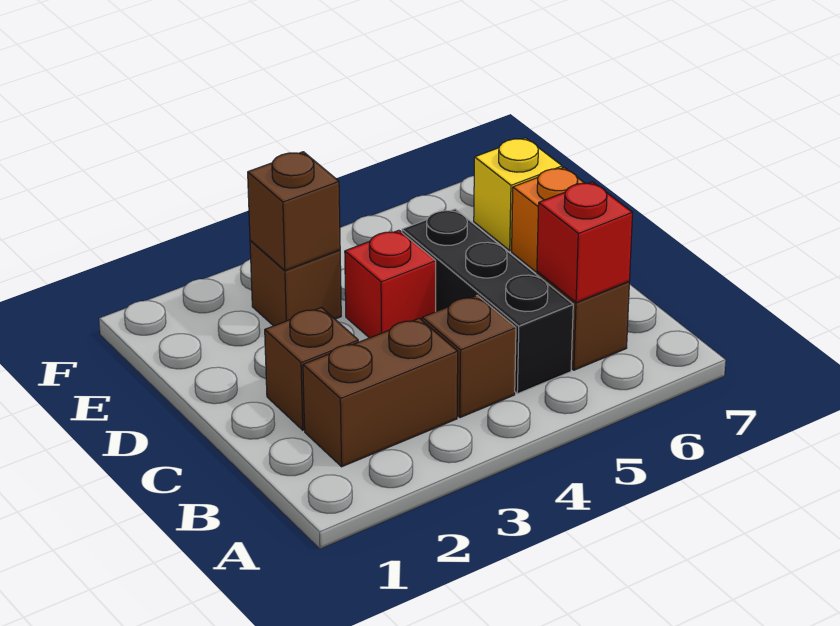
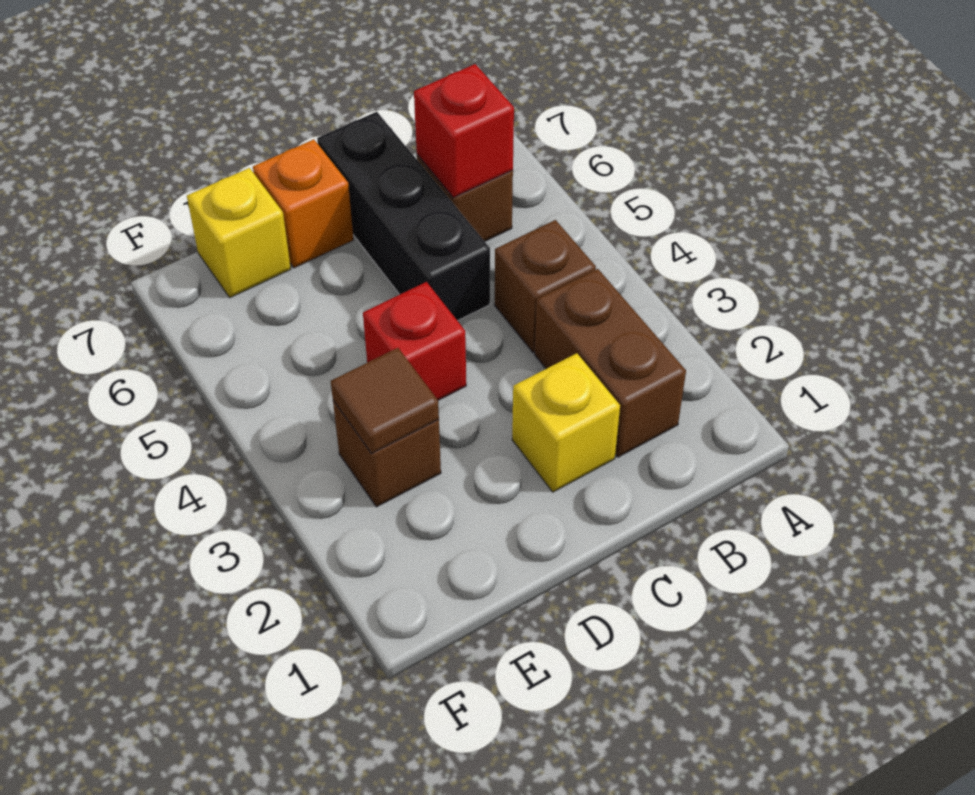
black brick B5:D5 level 1 -> black brick C5:C7 level 1
brown brick C2 level 1 -> yellow brick C2 level 1
brown brick E3 level 2 -> brown tile E3 level 2

